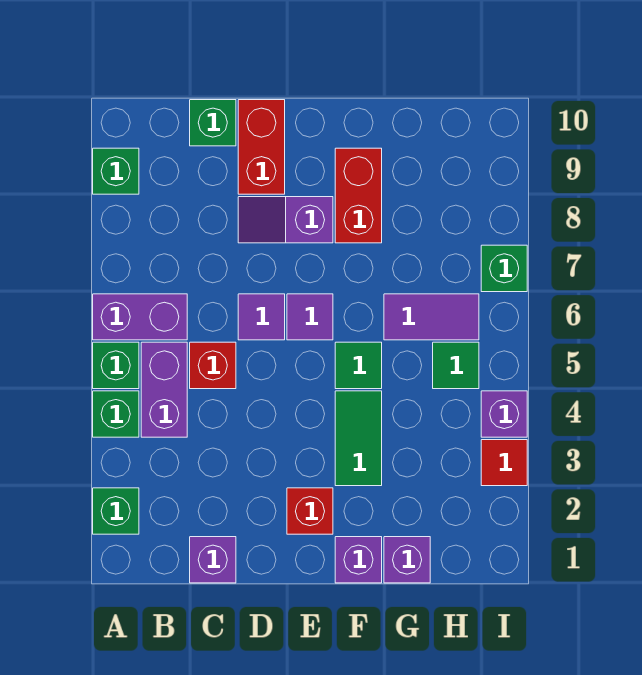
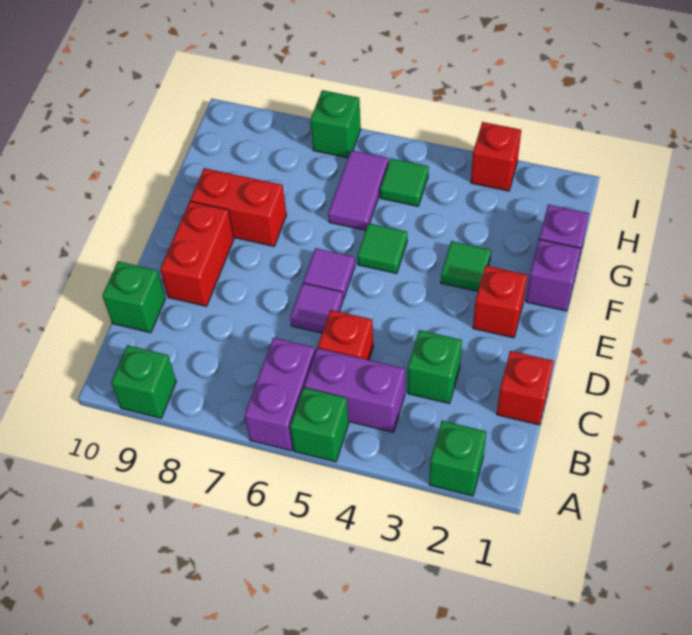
green brick A4 level 1 -> green brick C3 level 1
purple brick C1 level 1 -> red brick C1 level 1
purple slope D8:E8 level 1 top E -> none
red brick D9:D10 level 1 -> red brick D9:E9 level 1
green tile F3:F4 level 1 -> green tile F3 level 1
red tile I3 level 1 -> red brick I3 level 1
purple brick I4 level 1 -> none

